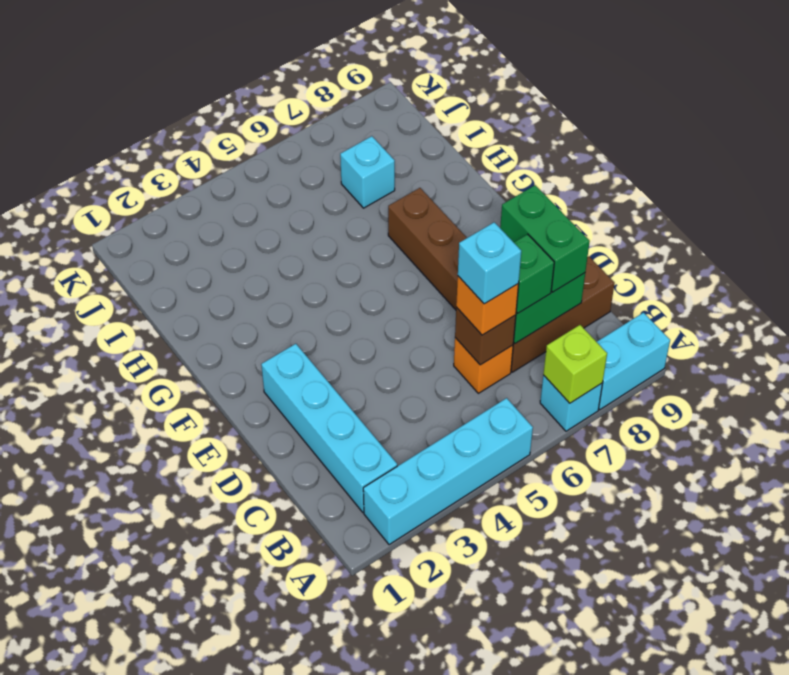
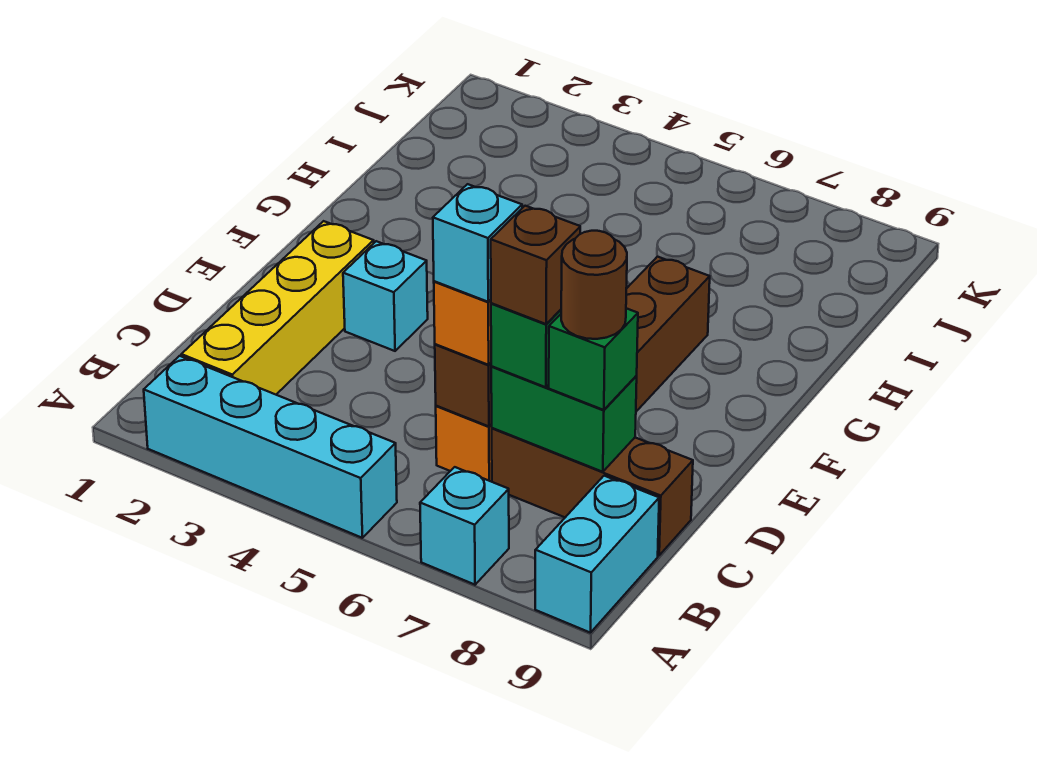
lime brick A7 level 2 -> none
cyan brick A8:A9 level 1 -> cyan brick A9:B9 level 1
cyan brick B2:E2 level 1 -> yellow brick B2:E2 level 1
none -> brown brick C7 level 4
green brick C8:D8 level 3 -> green brick C8 level 3
none -> brown round brick C8 level 4
cyan brick I7 level 1 -> cyan brick E3 level 1

